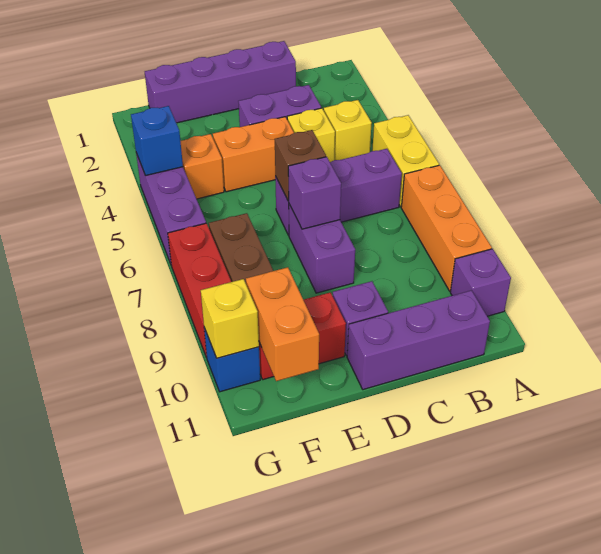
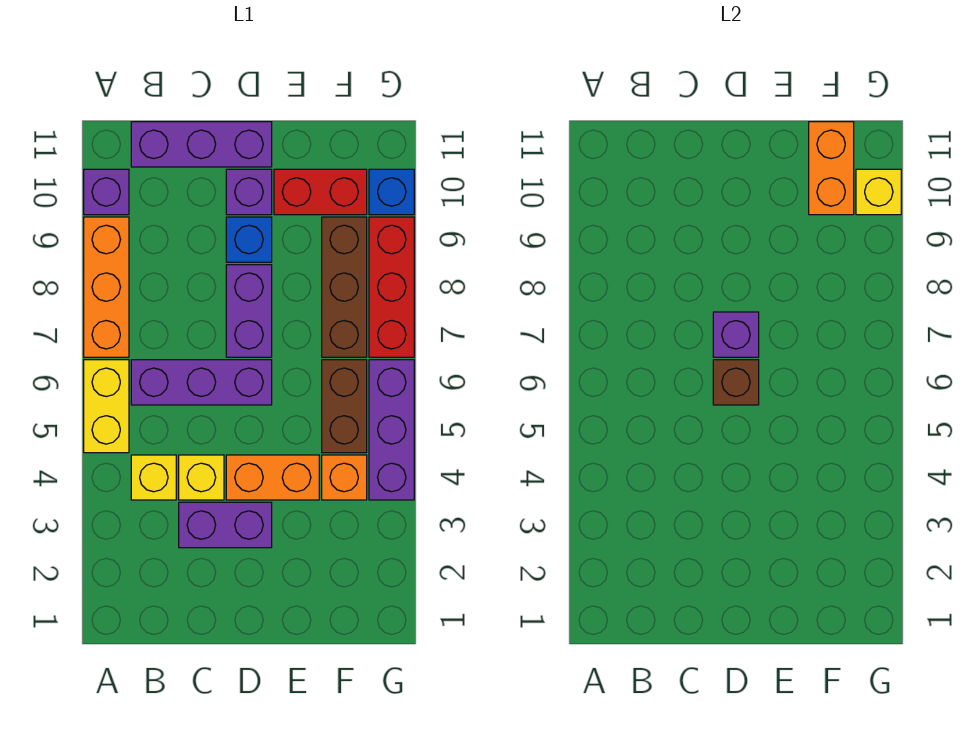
purple brick C1:F1 level 1 -> none
none -> brown brick F5:F6 level 1
blue brick G4 level 2 -> blue brick D9 level 1

